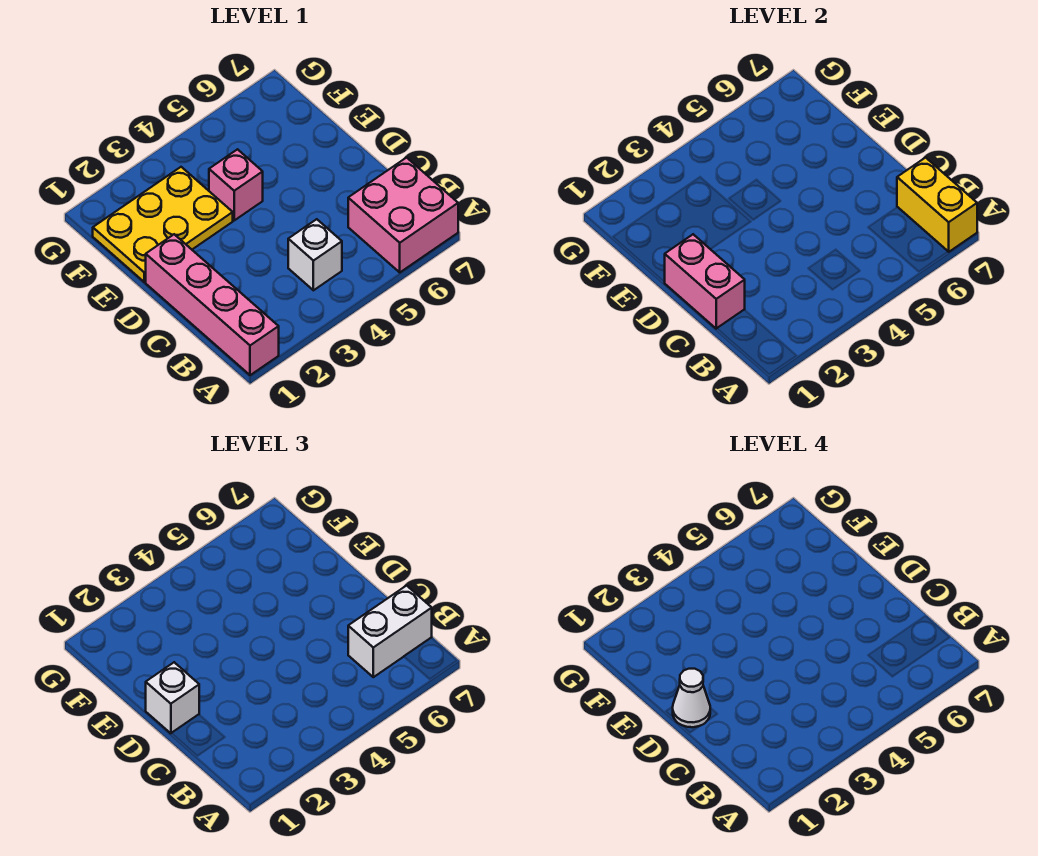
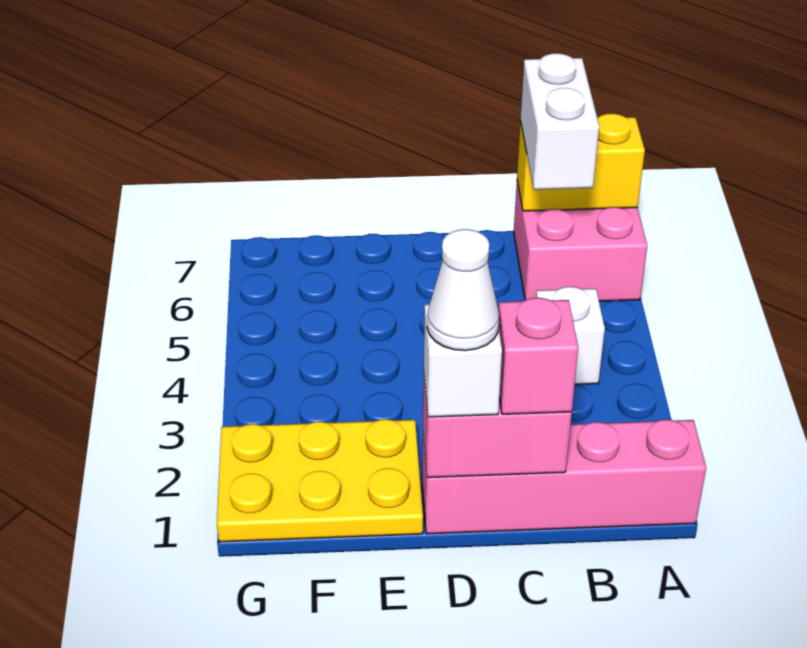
yellow plate E1:F3 level 1 -> yellow plate E1:G2 level 1
pink brick E4 level 1 -> pink brick C1 level 3

